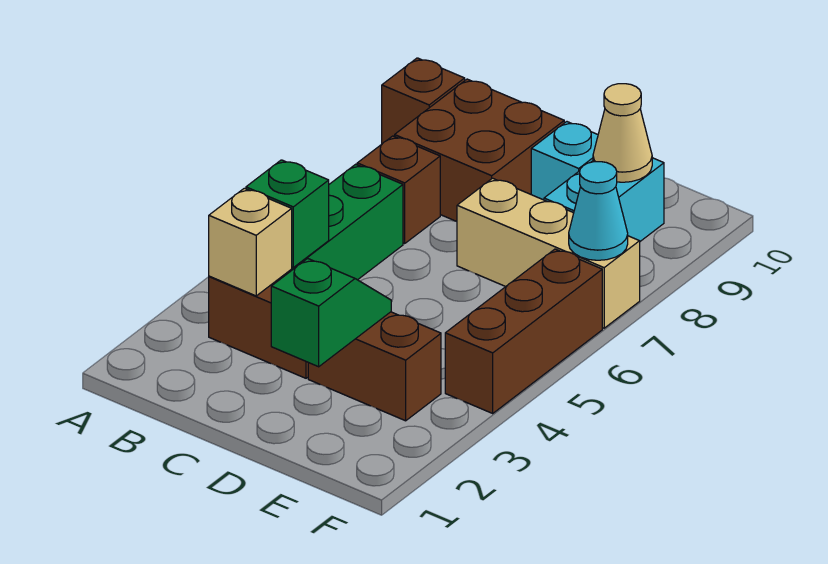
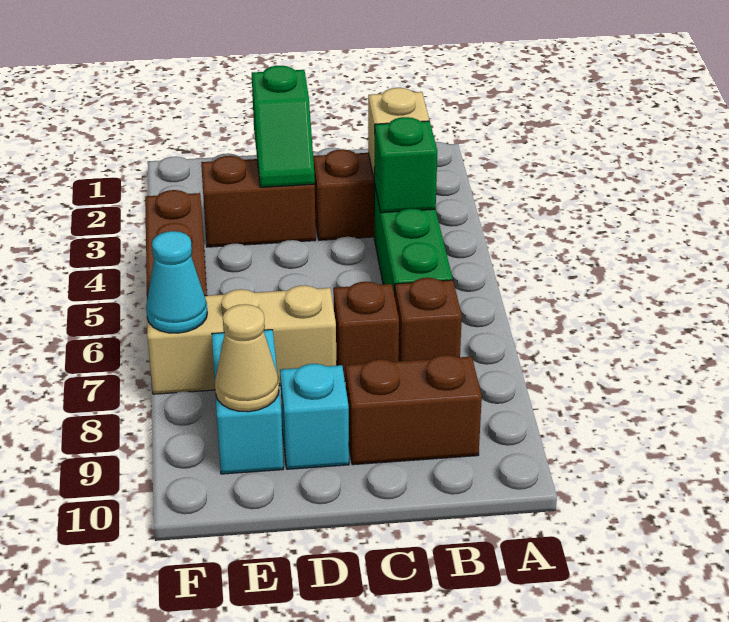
brown brick A9 level 1 -> brown brick C7 level 1
brown brick B8:C9 level 1 -> brown brick B9:C9 level 1

